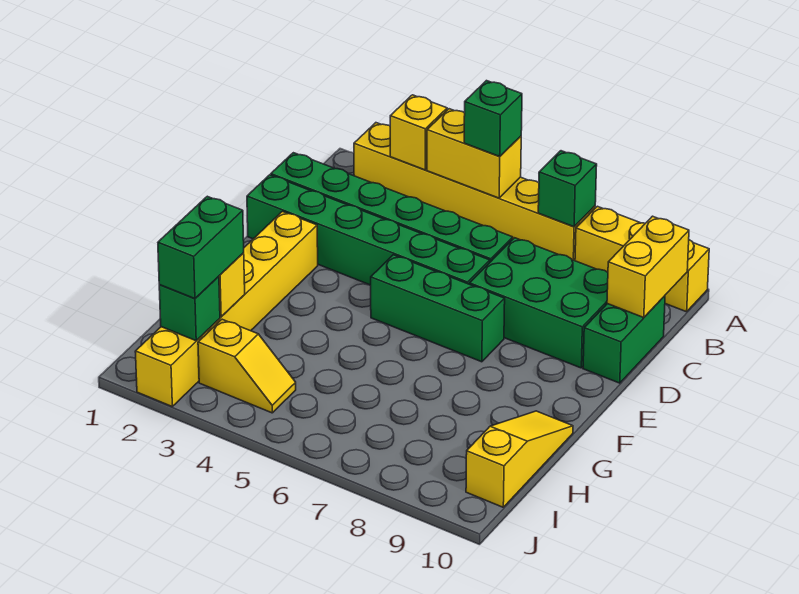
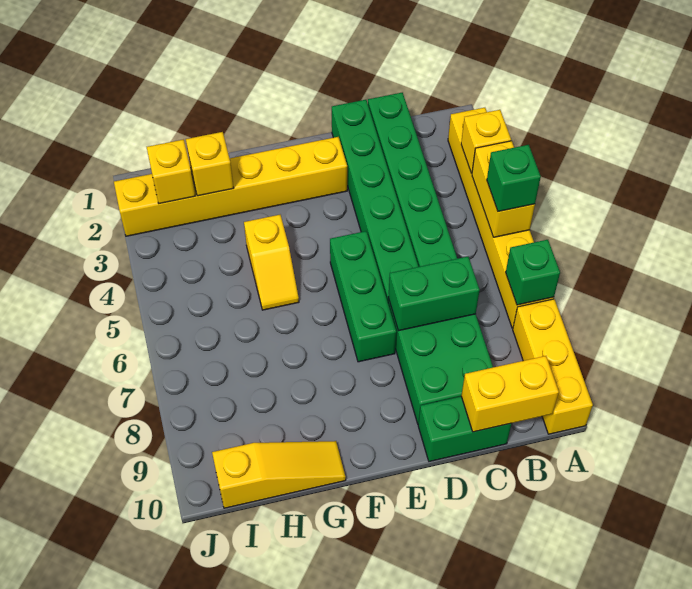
green brick H2:I2 level 3 -> green brick C7:D7 level 2
green brick I2 level 2 -> yellow brick I2 level 2
yellow slope I3:I4 level 1 top 3 -> yellow slope G4:G5 level 1 top 4

